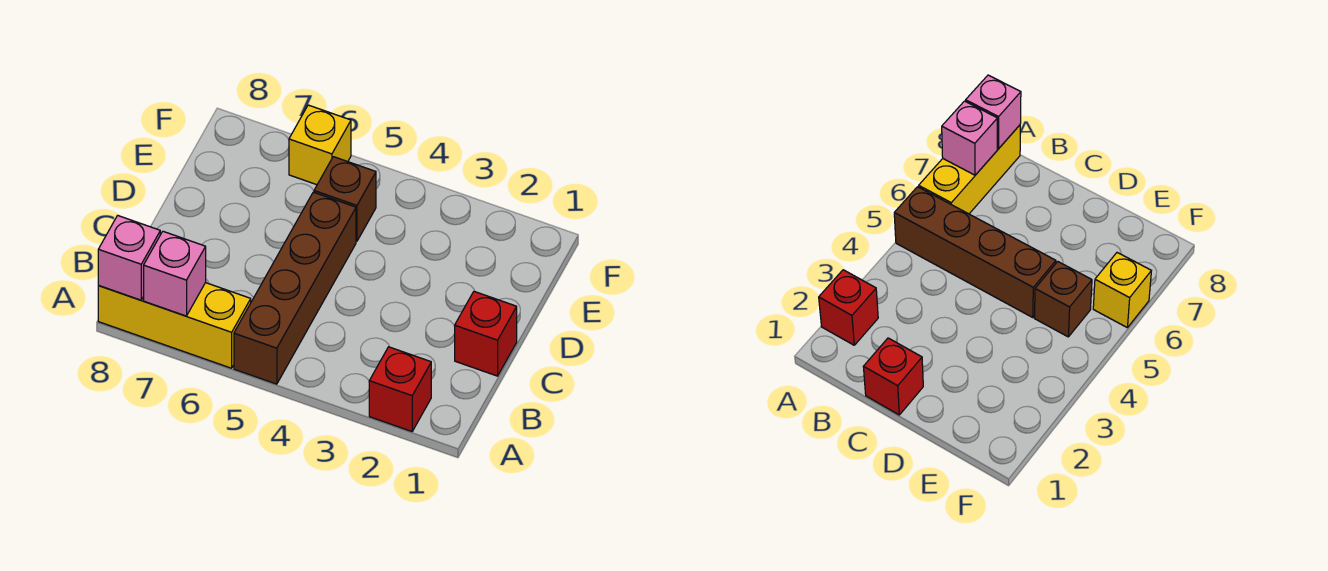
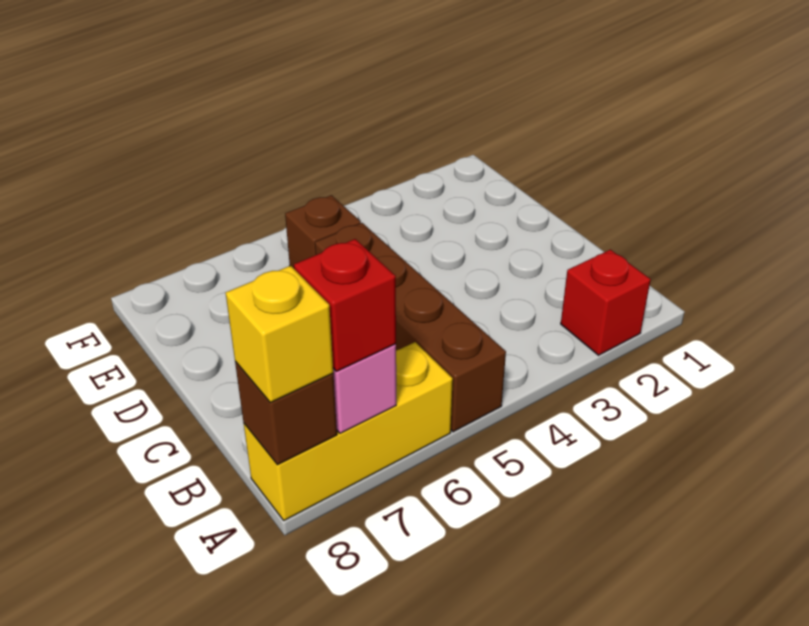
pink brick A8 level 2 -> brown brick A8 level 2
red brick C1 level 1 -> red brick A7 level 3
yellow brick F6 level 1 -> yellow brick A8 level 3

